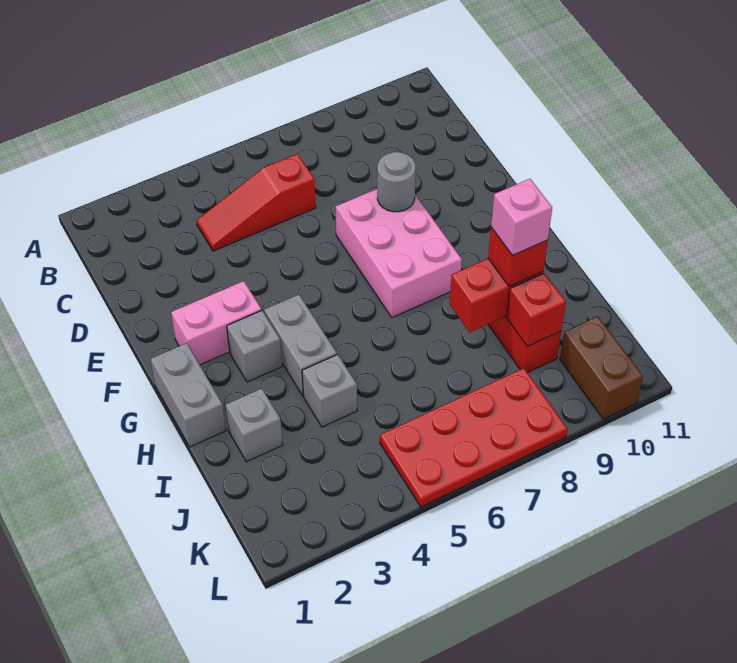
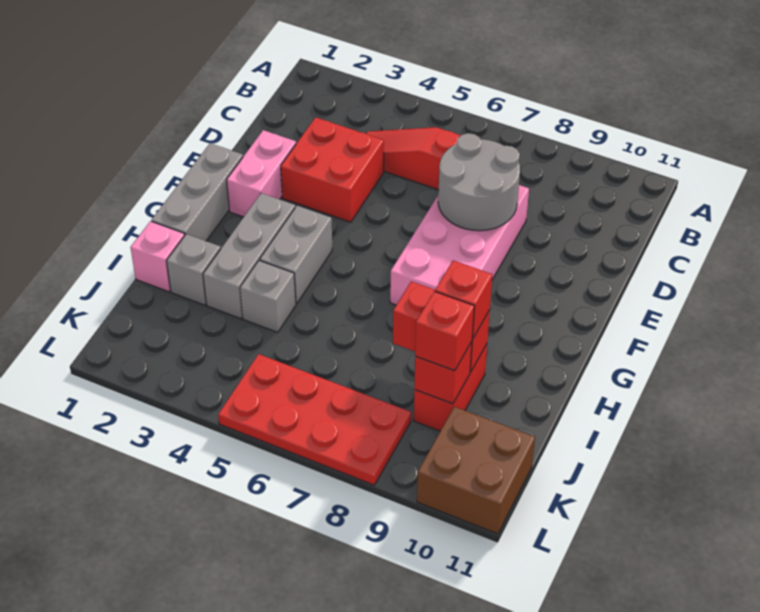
none -> red brick D3:E4 level 1
pink brick E7:G8 level 1 -> pink brick D7:G8 level 1
grey round brick E8 level 2 -> grey round brick D7:E8 level 2
pink brick F2:F3 level 1 -> pink brick E2:F2 level 1
grey brick G1:H1 level 1 -> grey brick F1:H1 level 1
grey brick G3 level 1 -> grey brick G3:I3 level 1
pink brick I9 level 4 -> pink brick I1 level 1
none -> red brick J9 level 3
brown brick K10:L10 level 1 -> brown brick K10:L11 level 1

